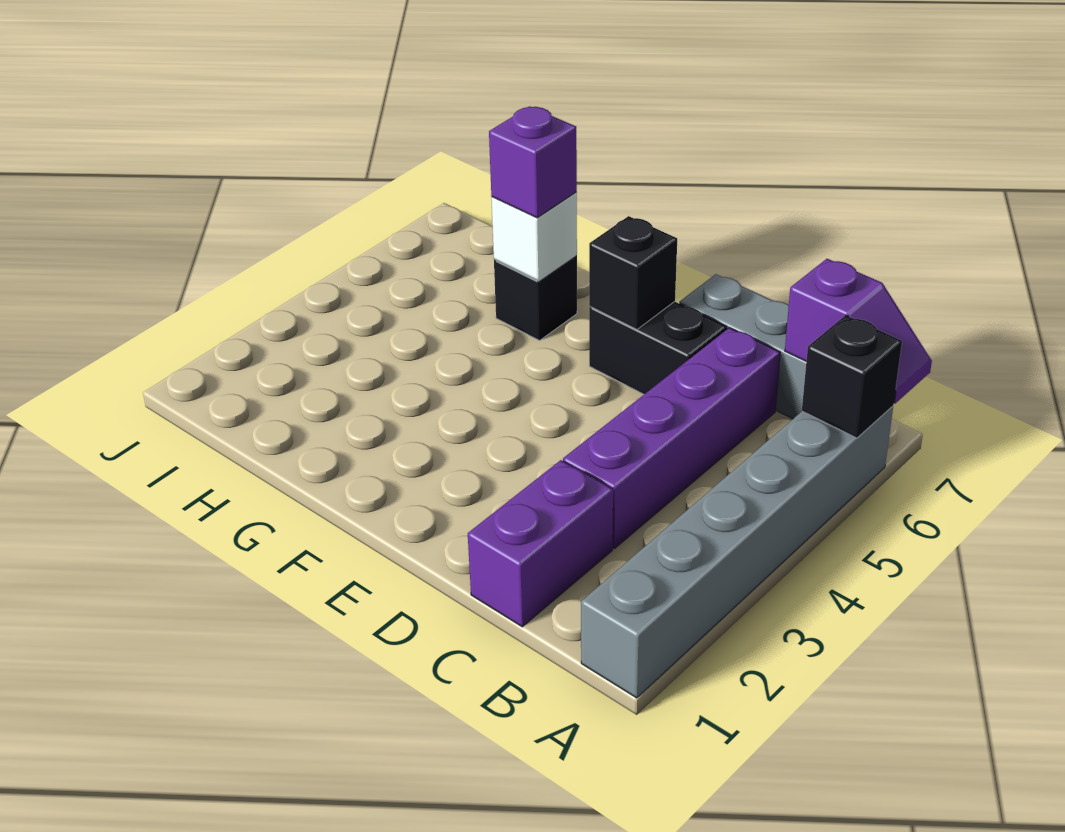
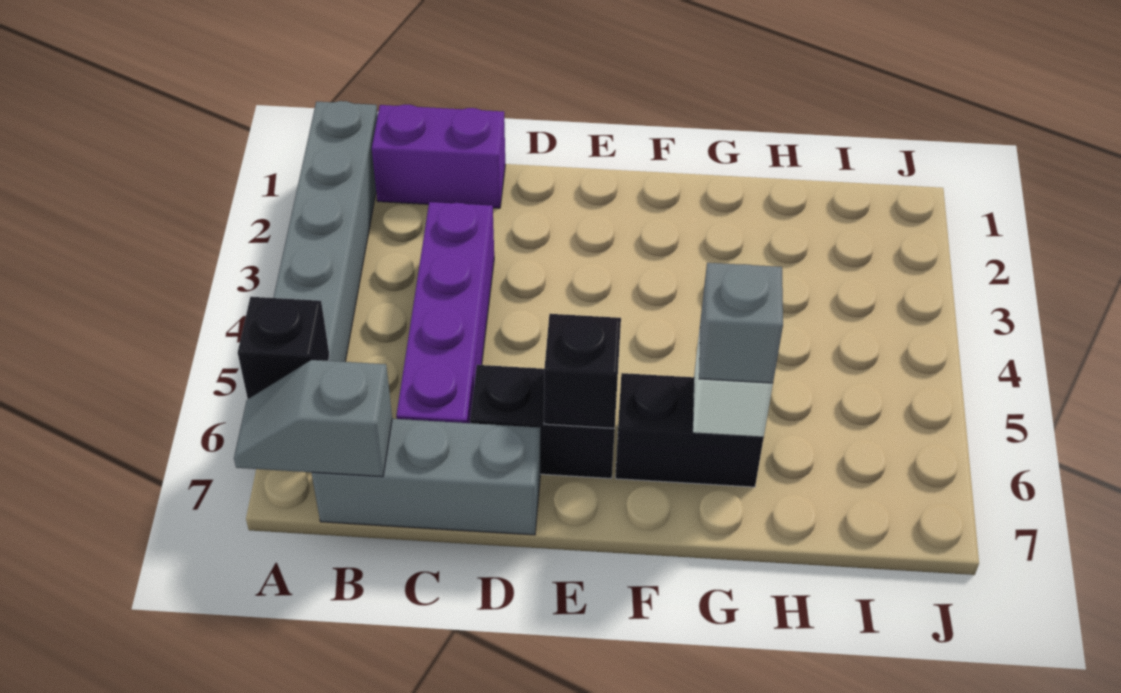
purple slope A7:B7 level 2 top B -> grey slope A7:B7 level 2 top B
purple brick C1:C2 level 1 -> purple brick B1:C1 level 1
black brick G6 level 1 -> black brick F6:G6 level 1
purple brick G6 level 3 -> grey brick G6 level 3

